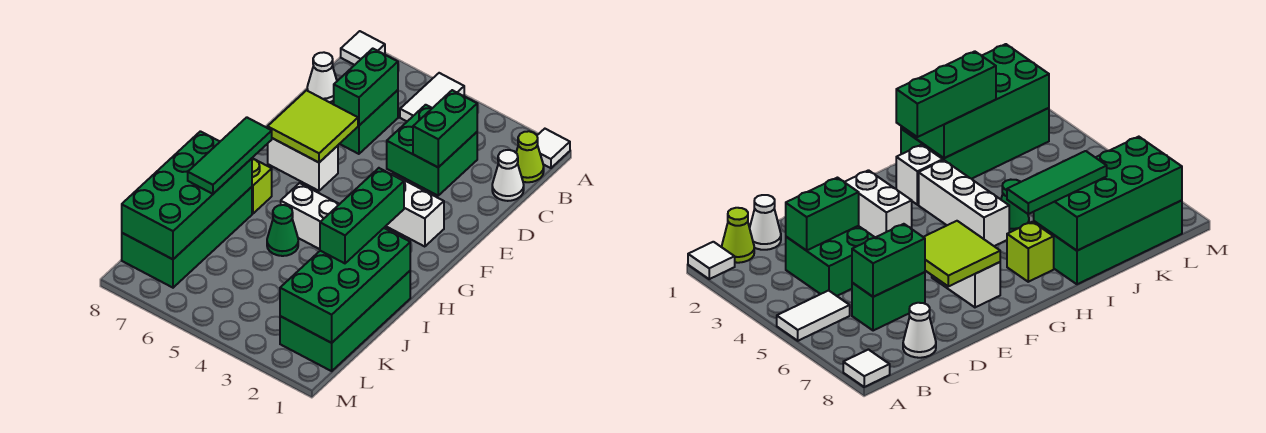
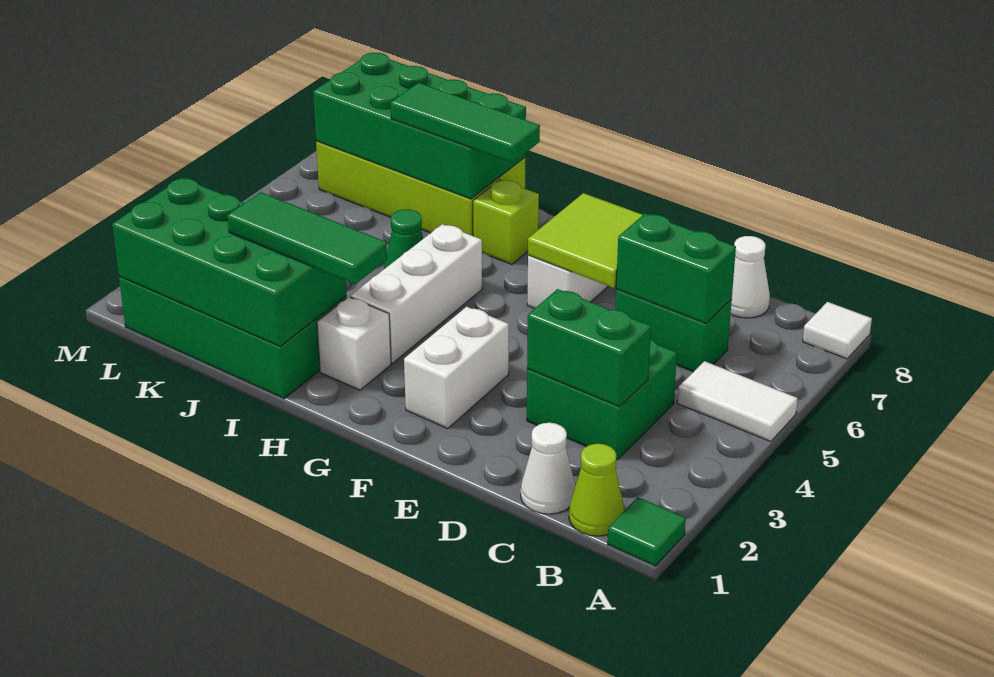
white tile A1 level 1 -> green tile A1 level 1
green brick H2:J2 level 3 -> green tile H2:J2 level 3
green brick I7:L8 level 1 -> lime brick I7:L8 level 1

